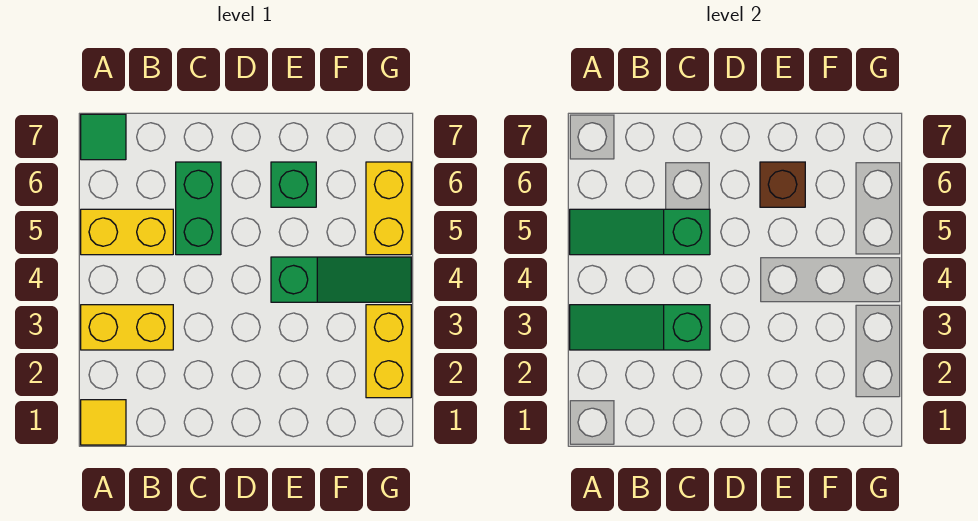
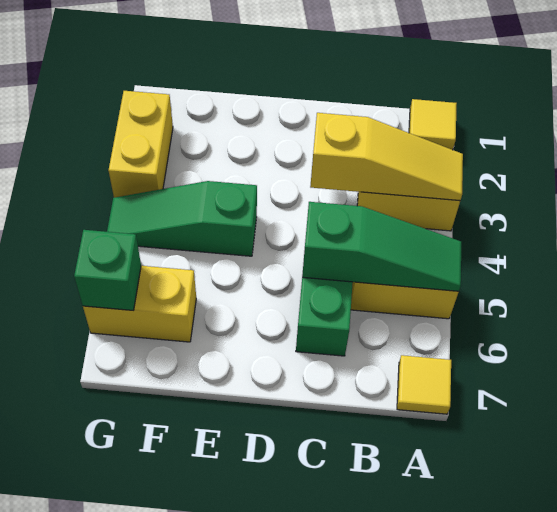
green slope A3:C3 level 2 top C -> yellow slope A3:C3 level 2 top C
green tile A7 level 1 -> yellow tile A7 level 1
green brick E6 level 1 -> green brick G6 level 2
brown brick E6 level 2 -> none
yellow brick G5:G6 level 1 -> yellow brick F6:G6 level 1

